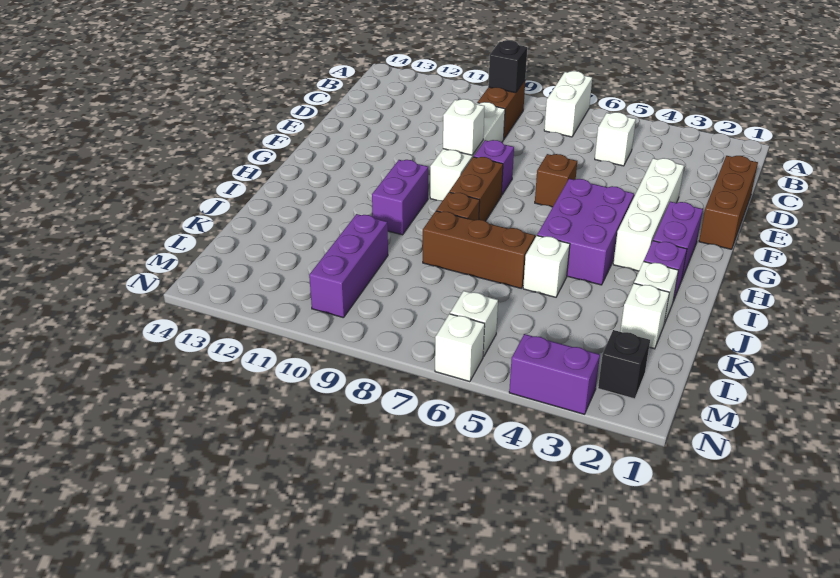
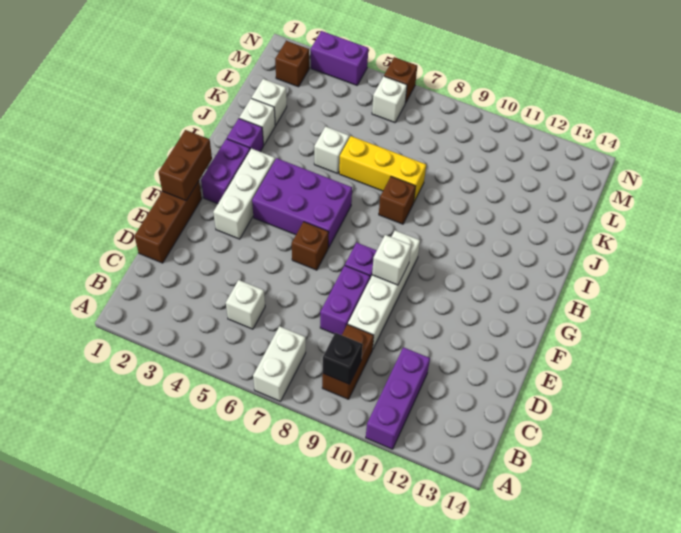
white brick E3:H3 level 1 -> white brick F3:H3 level 1
purple brick G4:I5 level 1 -> purple brick G4:H6 level 1
brown brick G8:H8 level 1 -> brown brick F1:G1 level 2
purple brick H10:I10 level 1 -> purple brick D8:E8 level 1
brown brick J6:J8 level 1 -> yellow brick J6:J8 level 1
purple brick K10:M10 level 1 -> purple brick A11:C11 level 1
black brick M2 level 1 -> brown brick M2 level 1
white brick N6 level 1 -> brown brick N6 level 1

